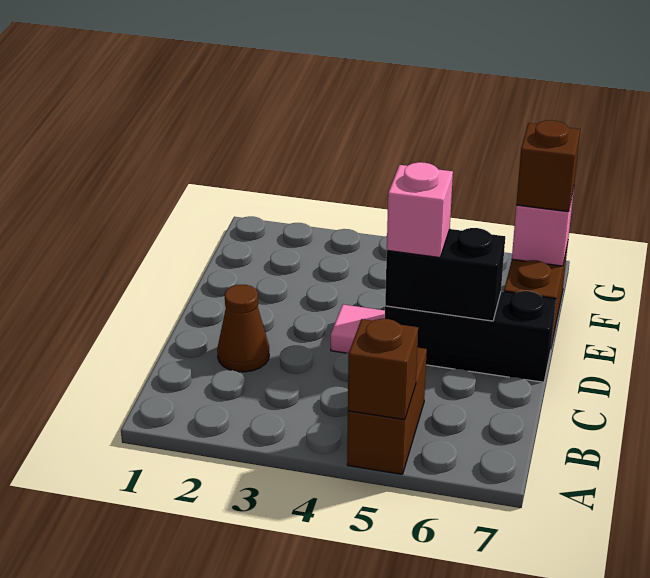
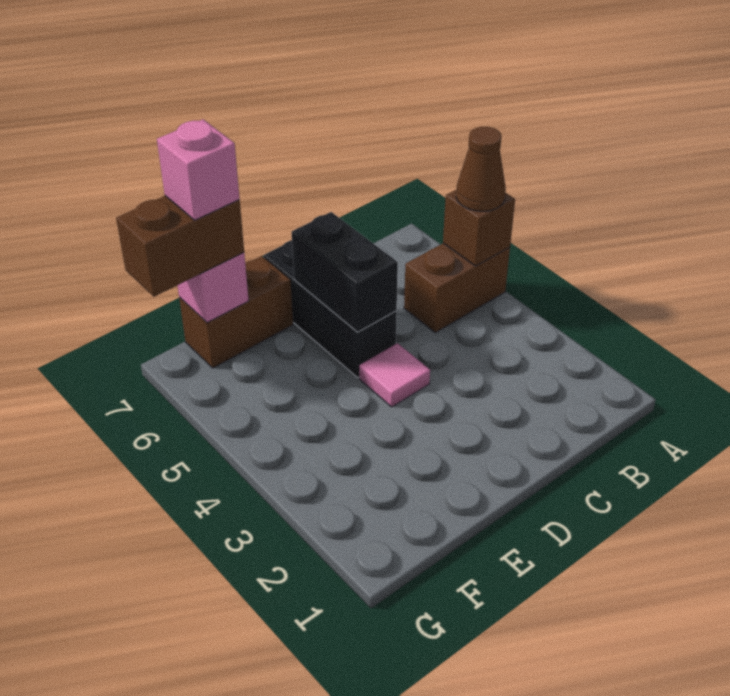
brown cone C2 level 1 -> brown cone A5 level 3
pink brick D5 level 3 -> pink brick F7 level 4
brown brick F7 level 3 -> brown brick F7:G7 level 3

